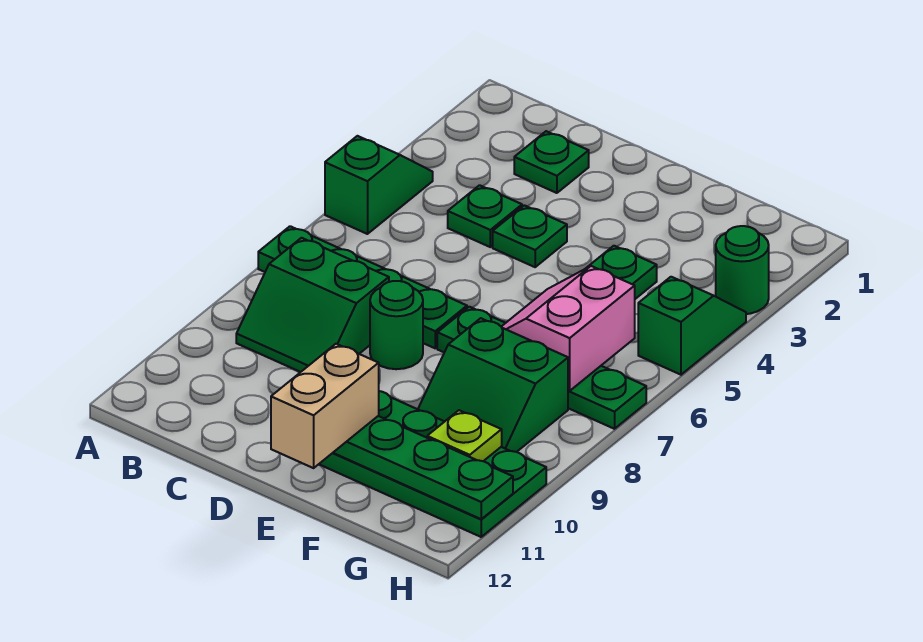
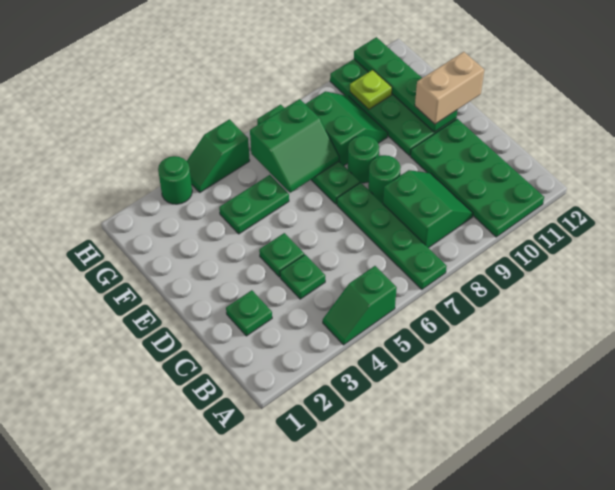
none -> green plate A10:D11 level 1
none -> green round brick E8 level 1
pink slope F6:G7 level 2 top G -> green slope F6:G7 level 2 top G

